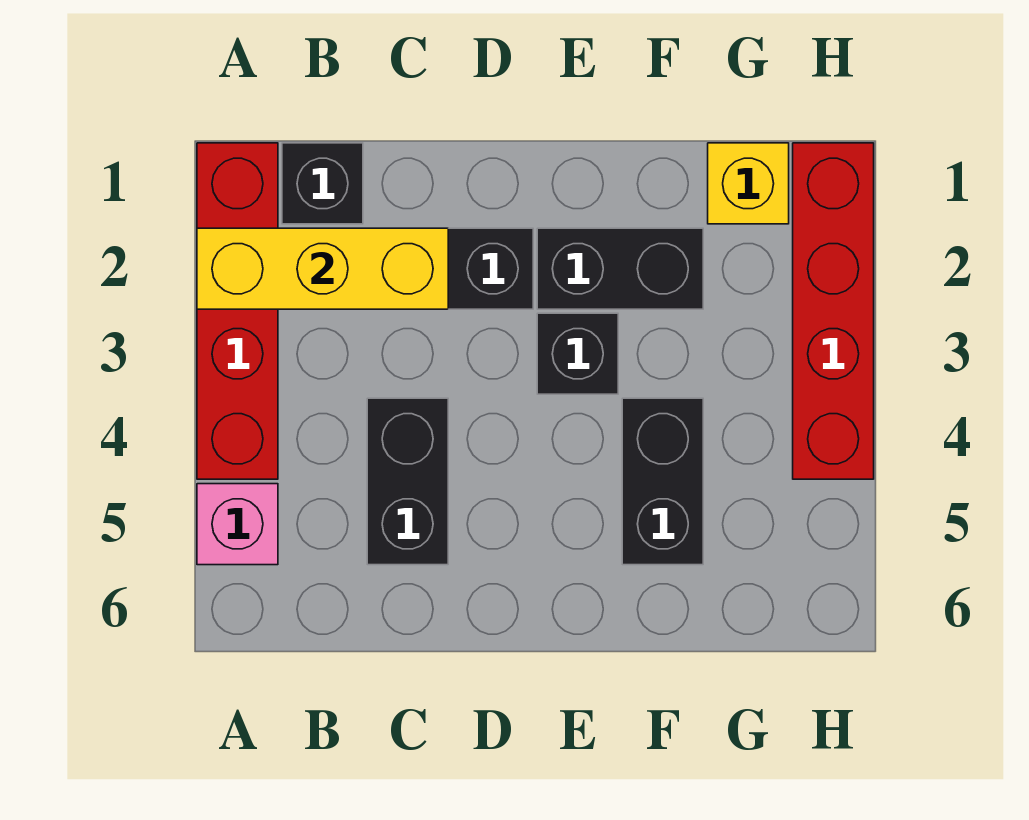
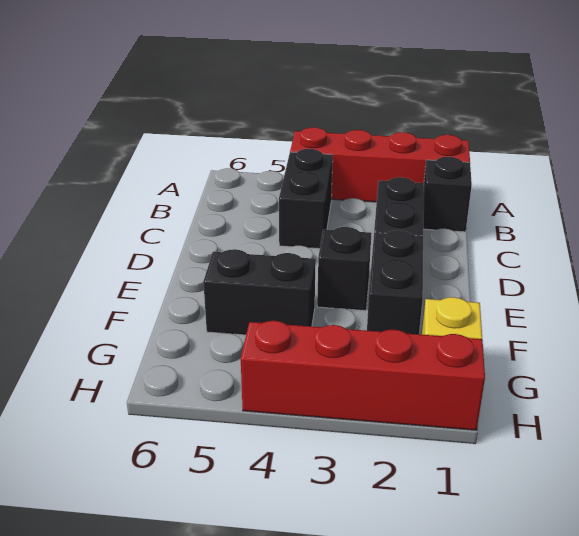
yellow brick A2:C2 level 2 -> none
pink brick A5 level 1 -> none
black brick C4:C5 level 1 -> black brick B4:C4 level 1

